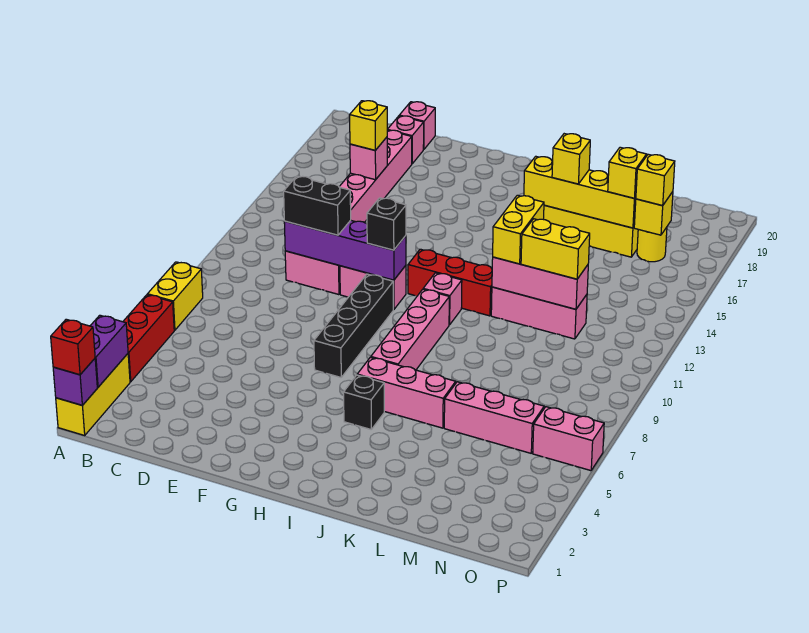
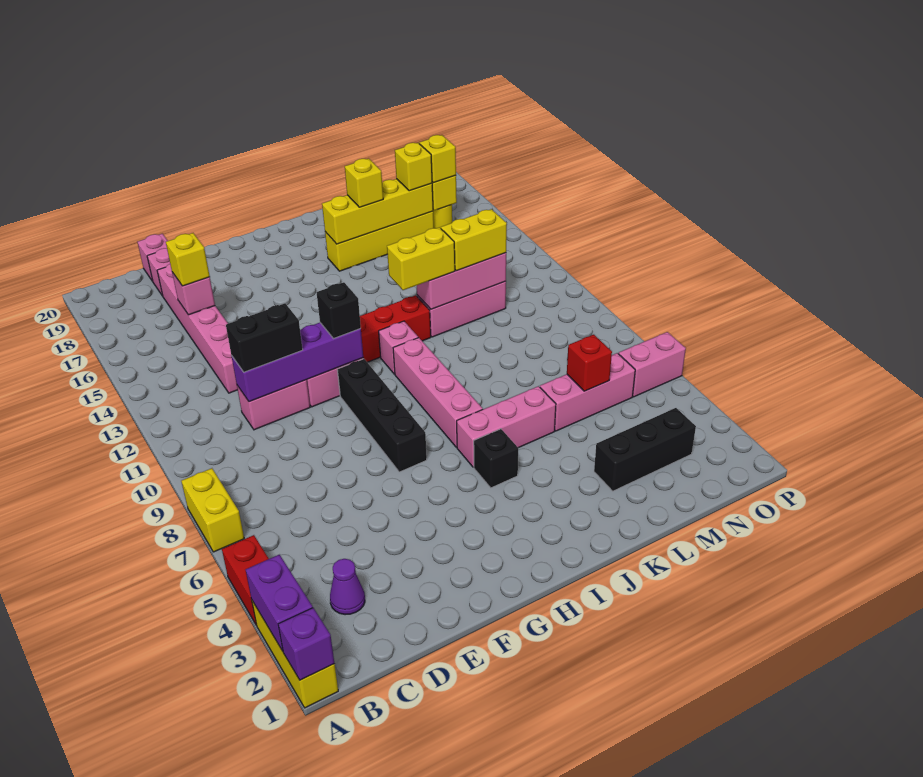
red brick A1 level 3 -> red brick M6 level 2
red brick A4:A6 level 1 -> red brick A4:A5 level 1
none -> purple cone C3 level 1
yellow brick K12:K13 level 3 -> yellow brick J12:K12 level 3
none -> black brick L3:N3 level 1

